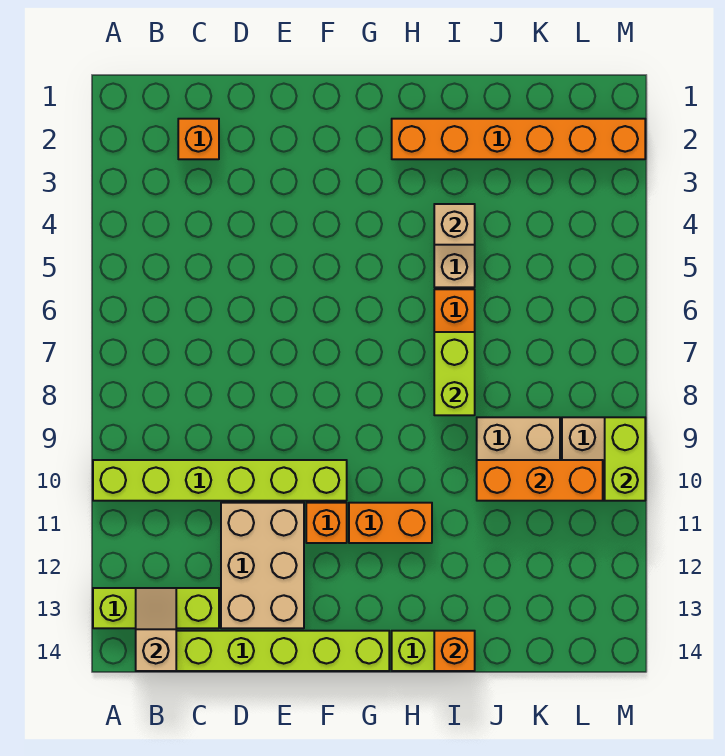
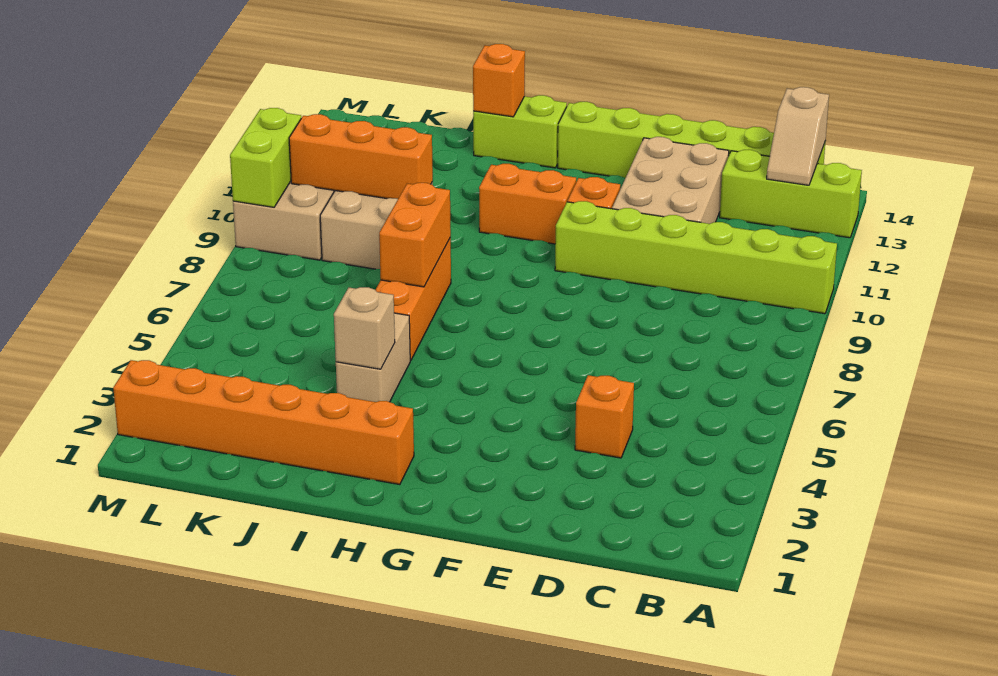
orange brick C2 level 1 -> orange brick D4 level 1
lime brick I7:I8 level 2 -> orange brick I7:I8 level 2

